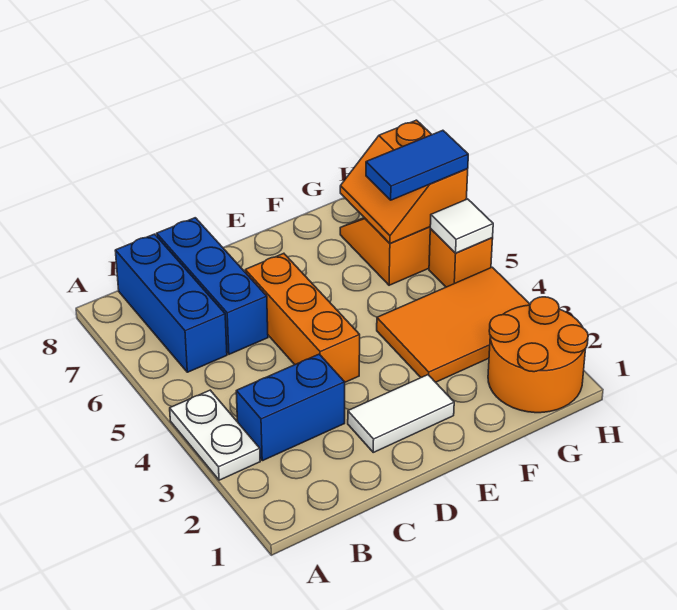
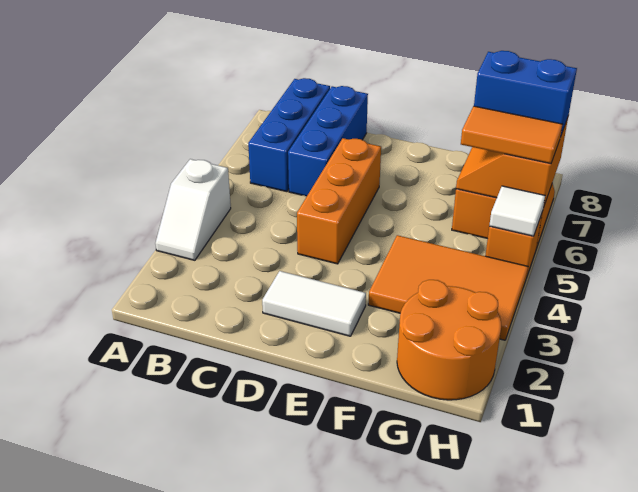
white plate A3:A4 level 1 -> white slope A3:A4 level 1 top 4
blue brick B3:C3 level 1 -> blue brick G7:H7 level 3
blue tile G6:H6 level 3 -> orange tile G6:H6 level 3

